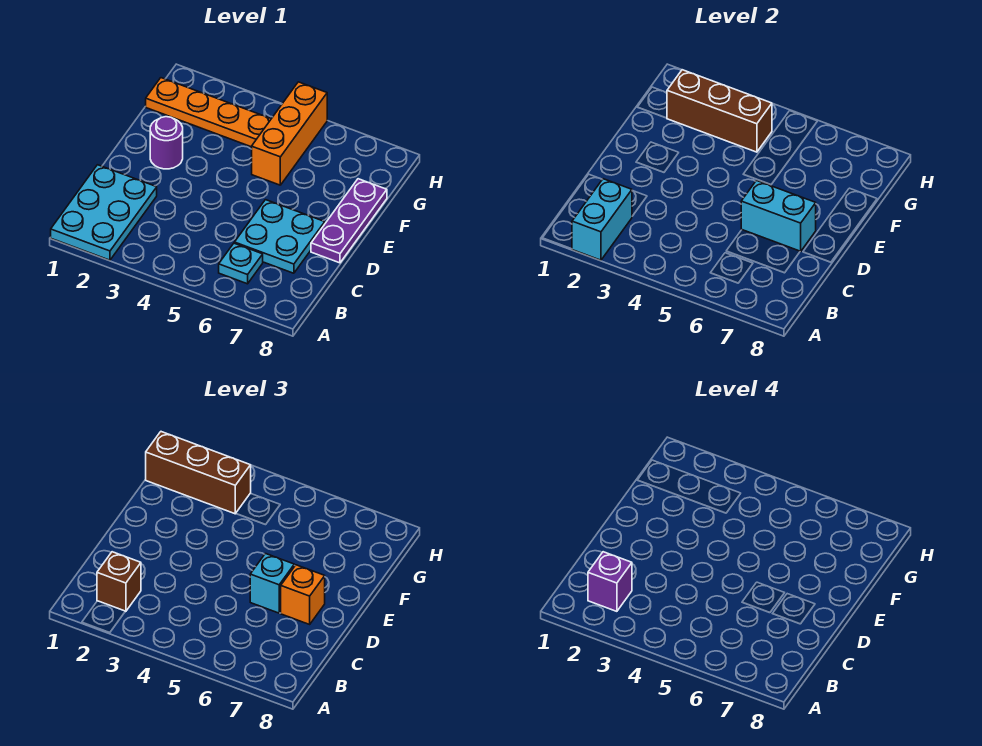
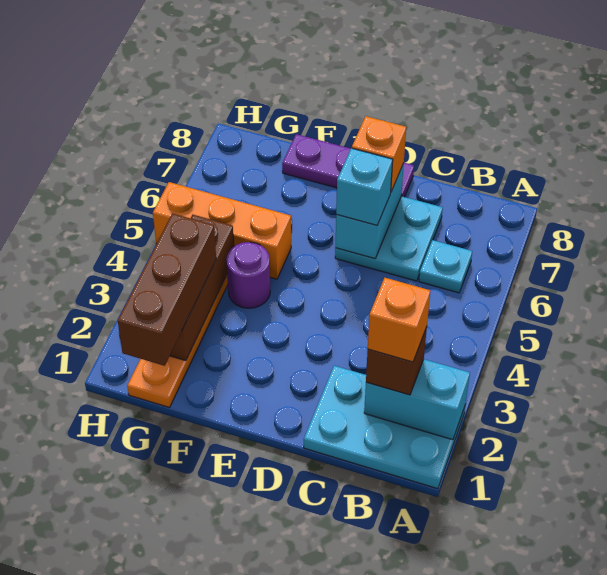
purple brick B2 level 4 -> orange brick B2 level 4
purple round brick E2 level 1 -> purple round brick F4 level 1

